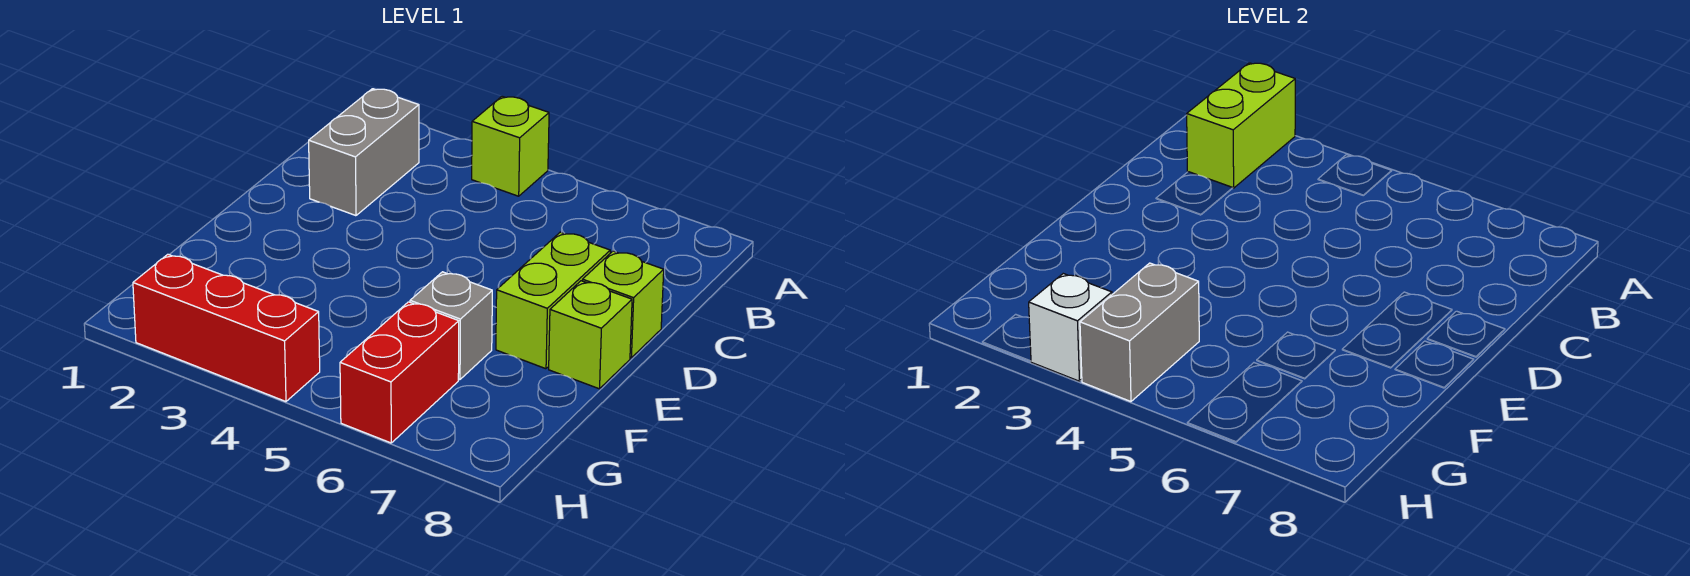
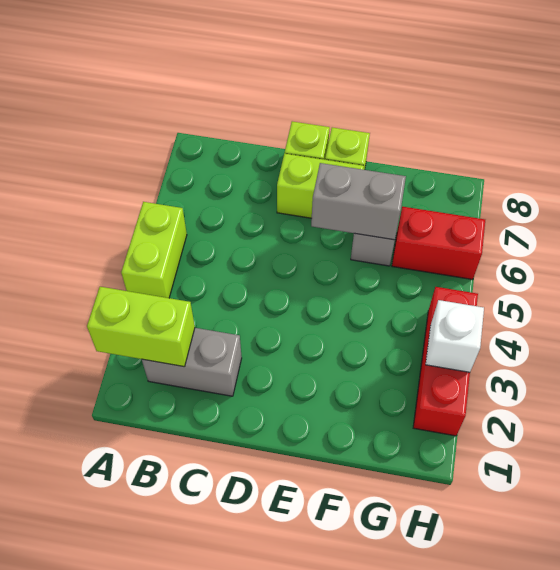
lime brick A4 level 1 -> lime brick A4:A5 level 1
grey brick G4:H4 level 2 -> grey brick E6:F6 level 2

